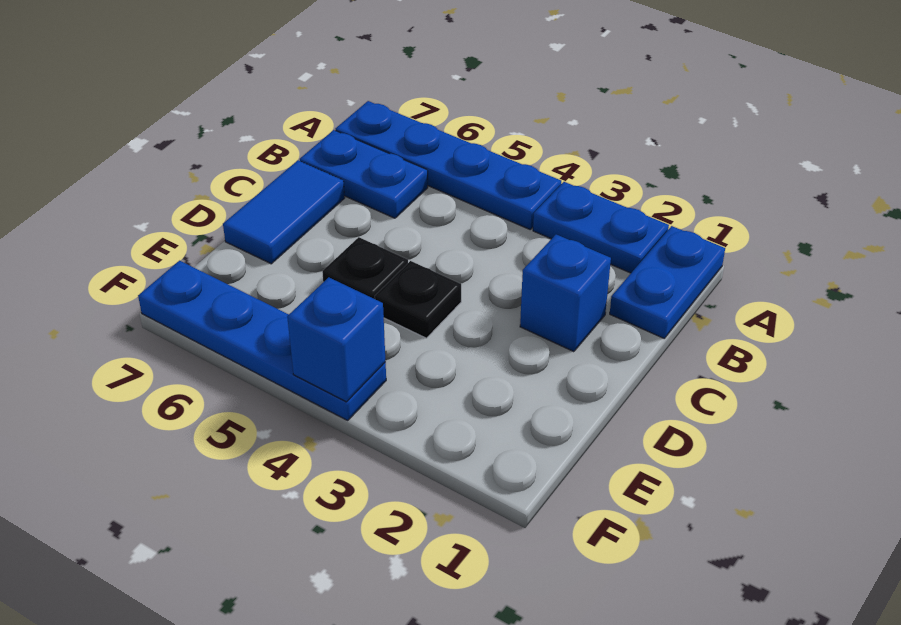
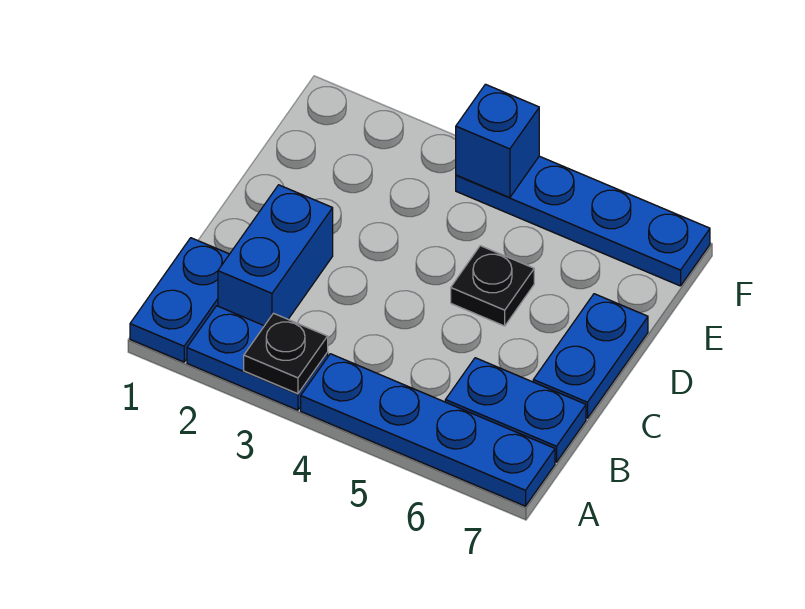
blue brick C2 level 1 -> blue brick B2:C2 level 1
blue tile C7:D7 level 1 -> blue plate C7:D7 level 1
black plate D4 level 1 -> black plate A3 level 2

